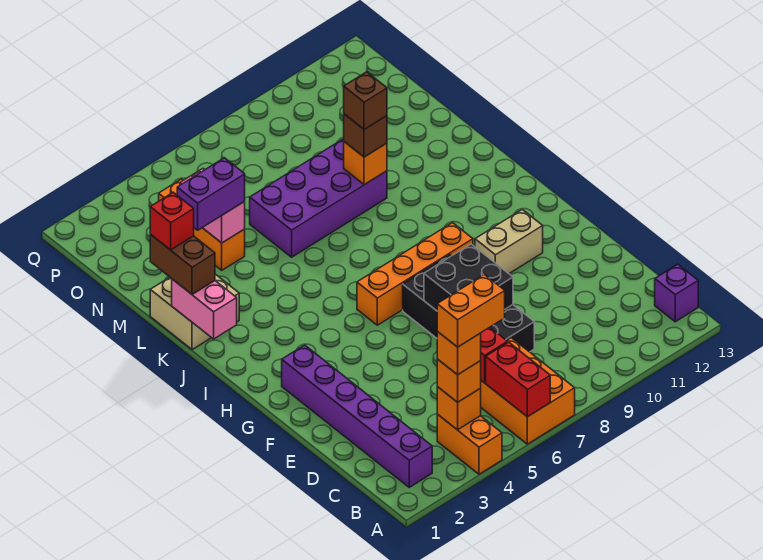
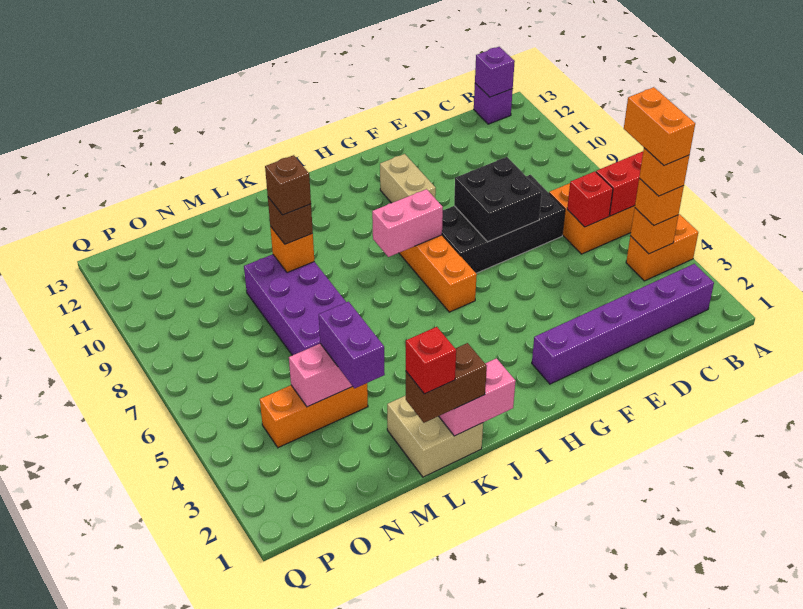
none -> purple brick B13 level 2
none -> pink brick H8:I8 level 2

